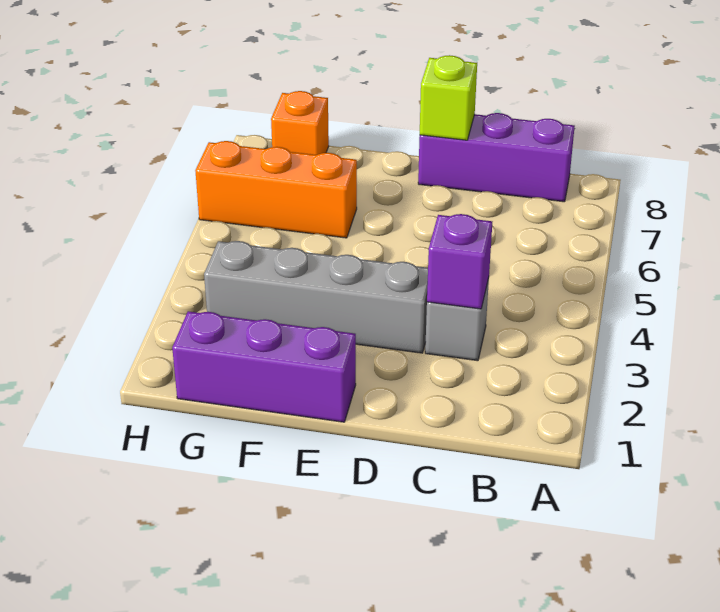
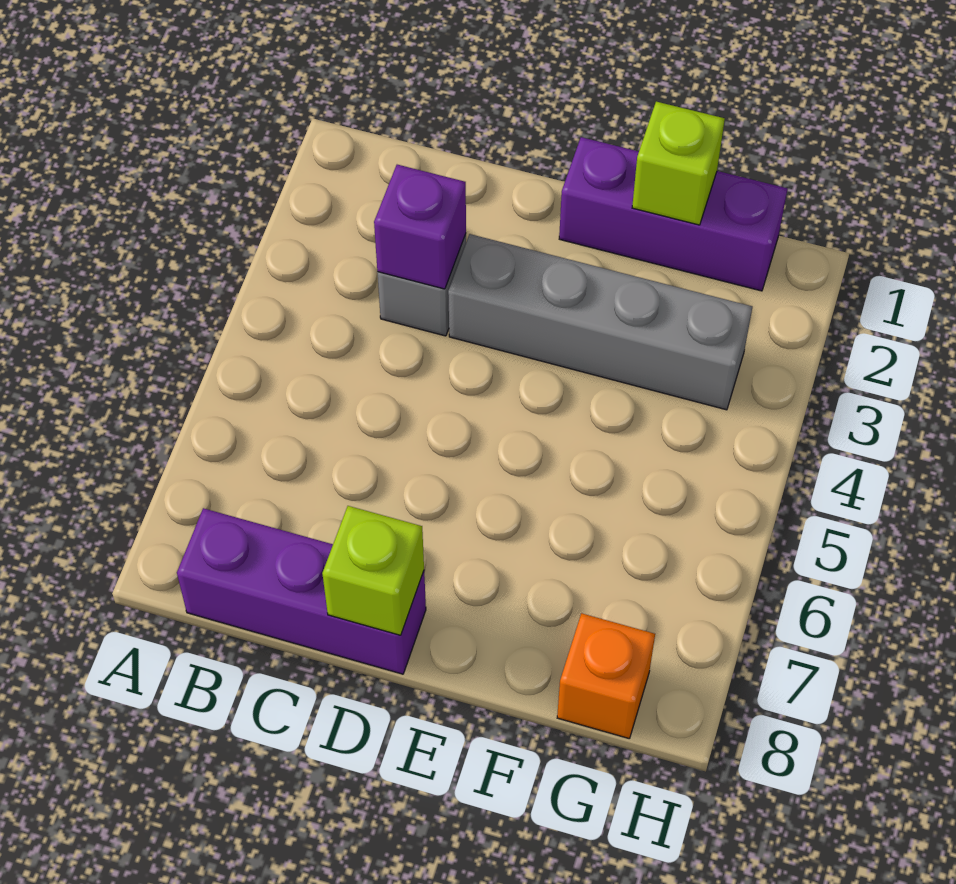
none -> lime brick F1 level 2
orange brick F6:H6 level 1 -> none

